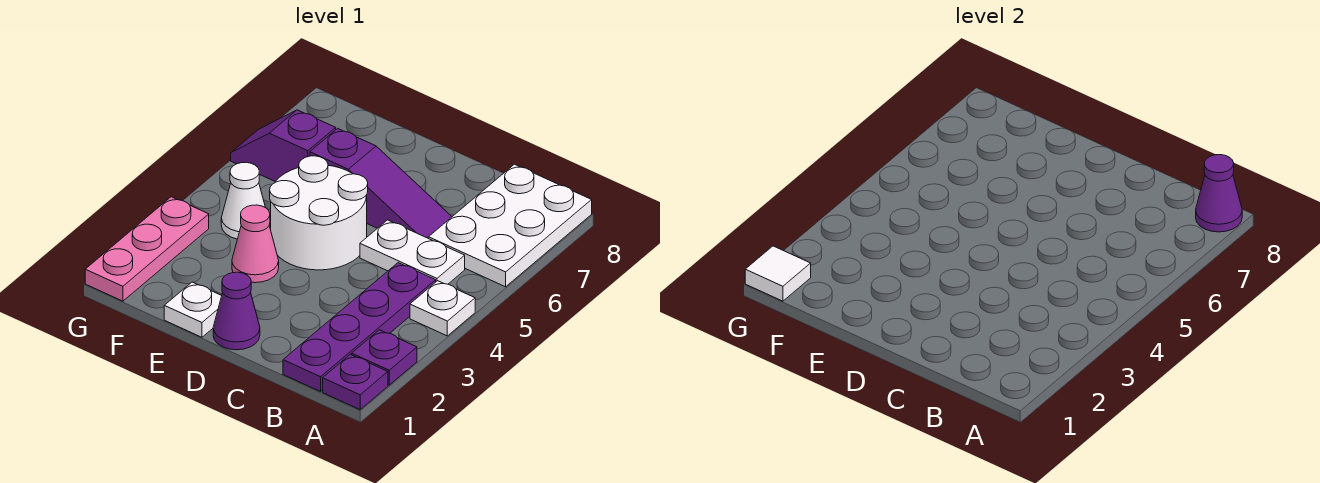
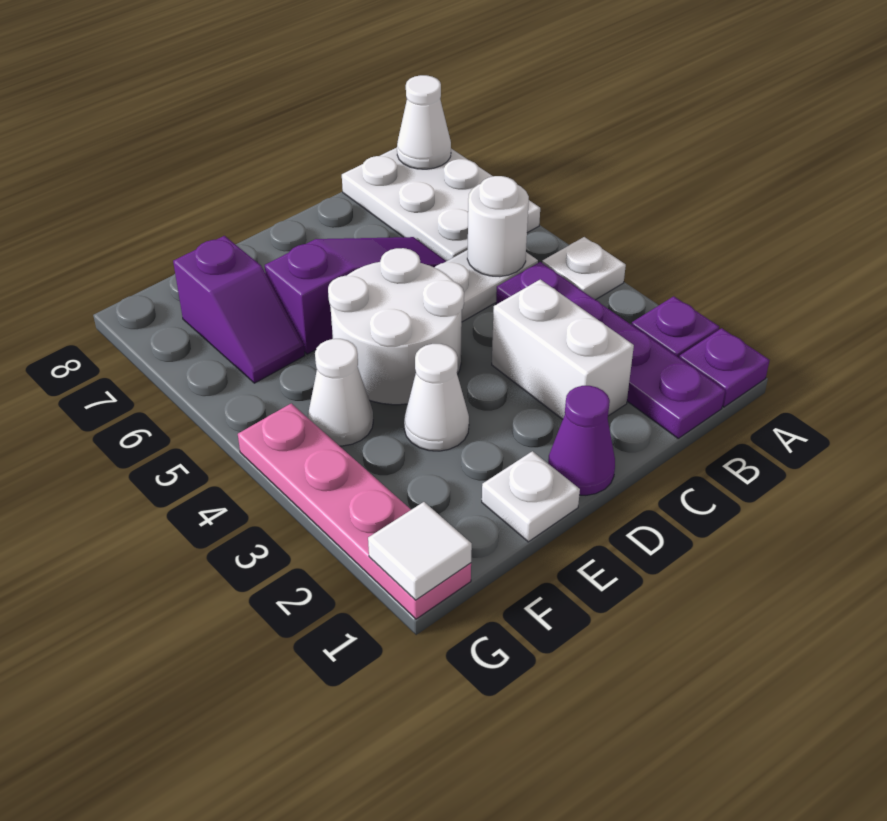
purple cone A8 level 2 -> white cone A8 level 2
none -> white round brick B5 level 2
none -> white brick C2:C3 level 1
pink cone E3 level 1 -> white cone E3 level 1
purple slope F6:G6 level 1 top F -> purple slope F6:F7 level 1 top 7
pink plate G1:G3 level 1 -> pink plate G1:G4 level 1

